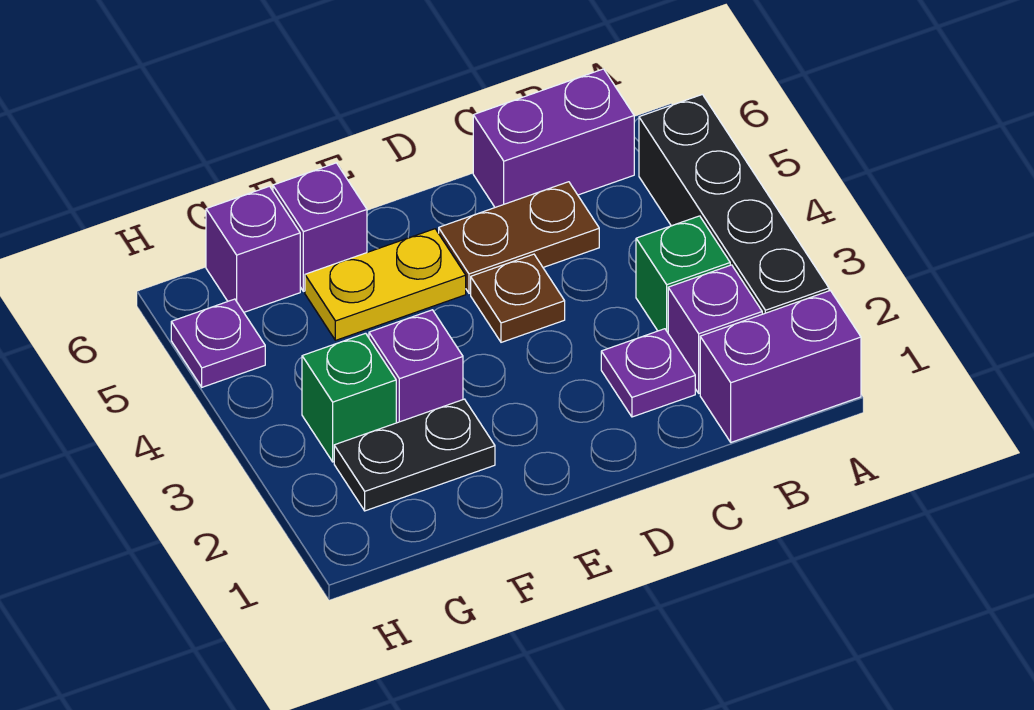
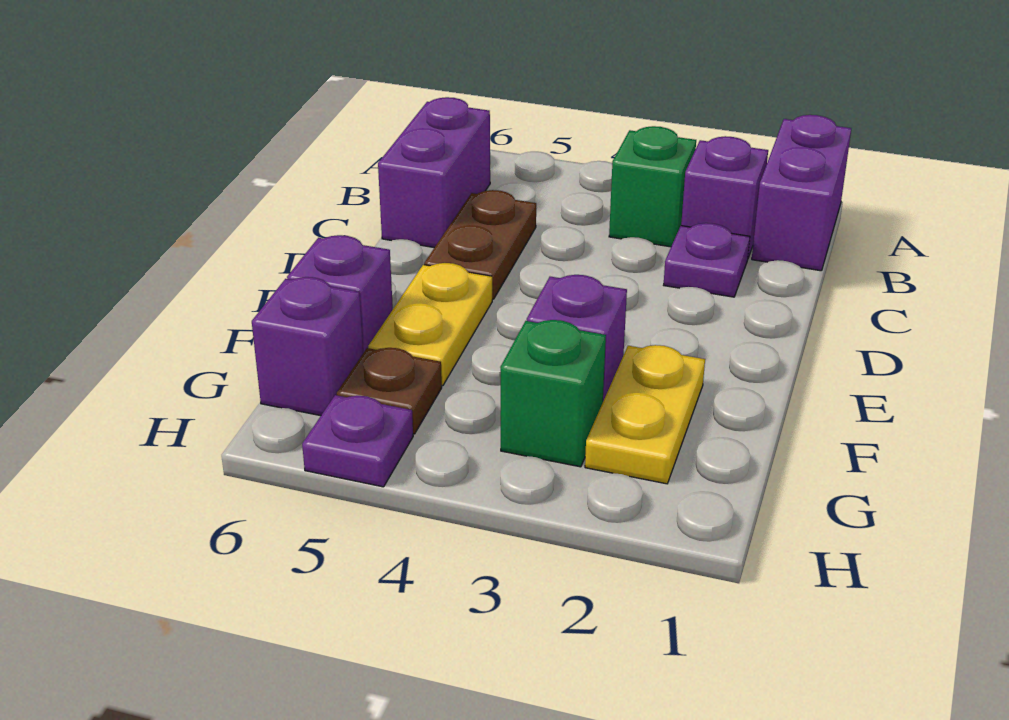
black brick A2:A5 level 1 -> none
brown plate D4 level 1 -> brown plate G5 level 1
black plate F2:G2 level 1 -> yellow plate F2:G2 level 1

